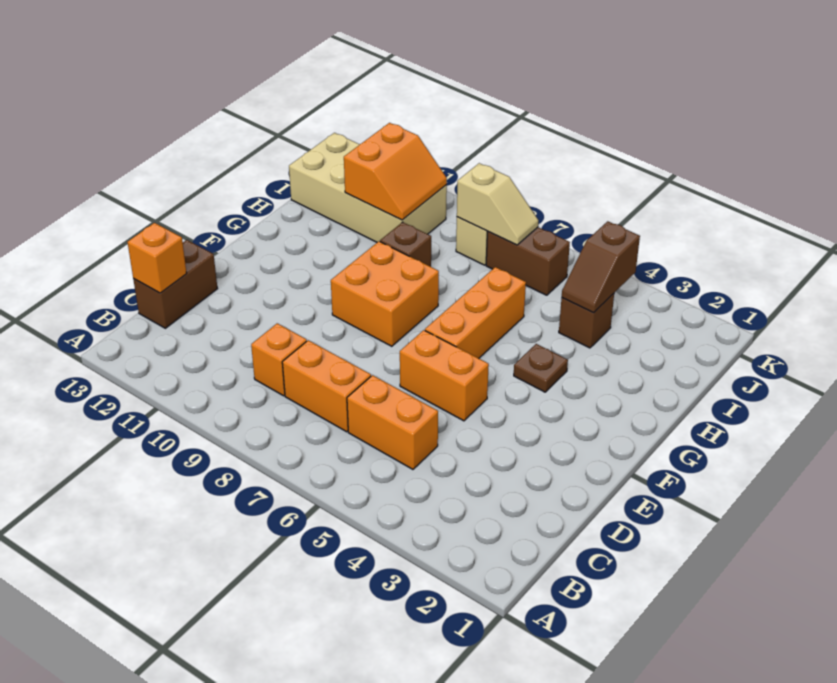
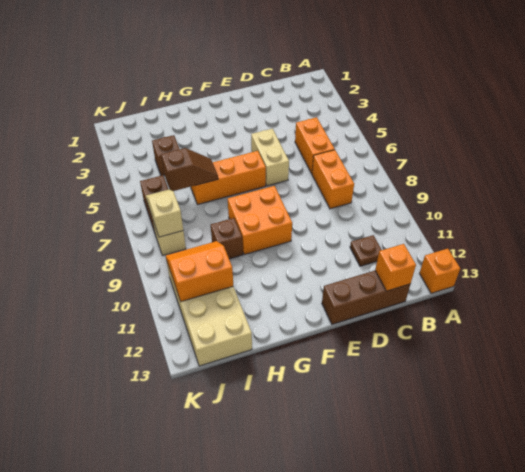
orange brick C9 level 1 -> orange brick A13 level 1
brown brick C13:D13 level 1 -> brown brick C13:E13 level 1
orange brick E5:E6 level 1 -> tan brick E5:E6 level 1
brown plate G4 level 1 -> brown plate C11 level 1
brown slope I4:J4 level 2 top J -> brown slope H6:I6 level 2 top I

